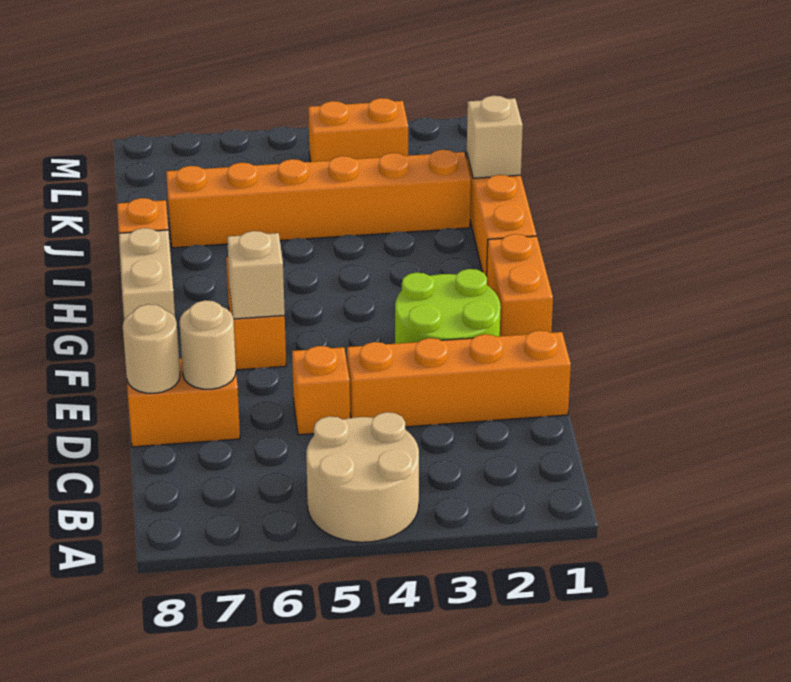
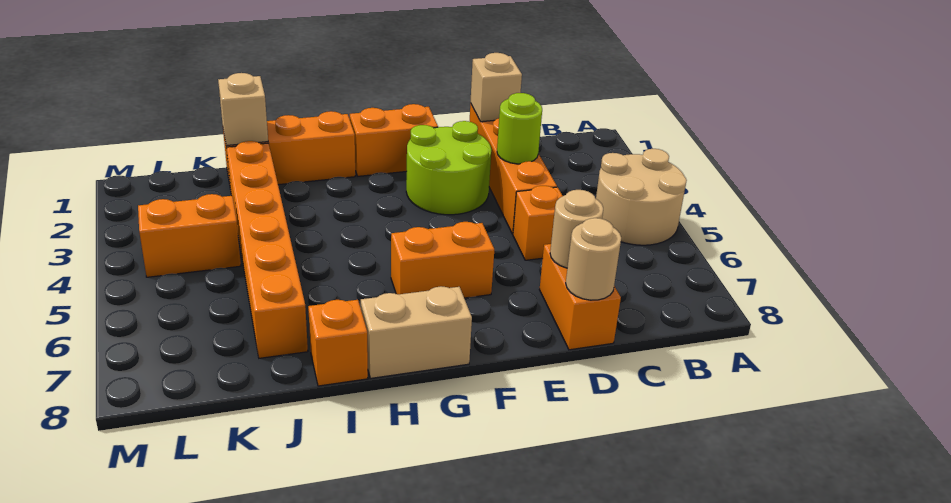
none -> lime round brick D3 level 2
tan brick F6 level 2 -> tan brick D1 level 2
orange brick L3:L4 level 1 -> orange brick K4:L4 level 1

